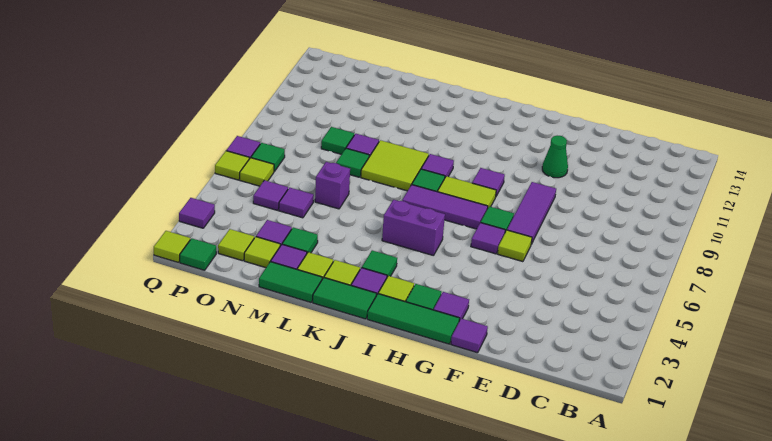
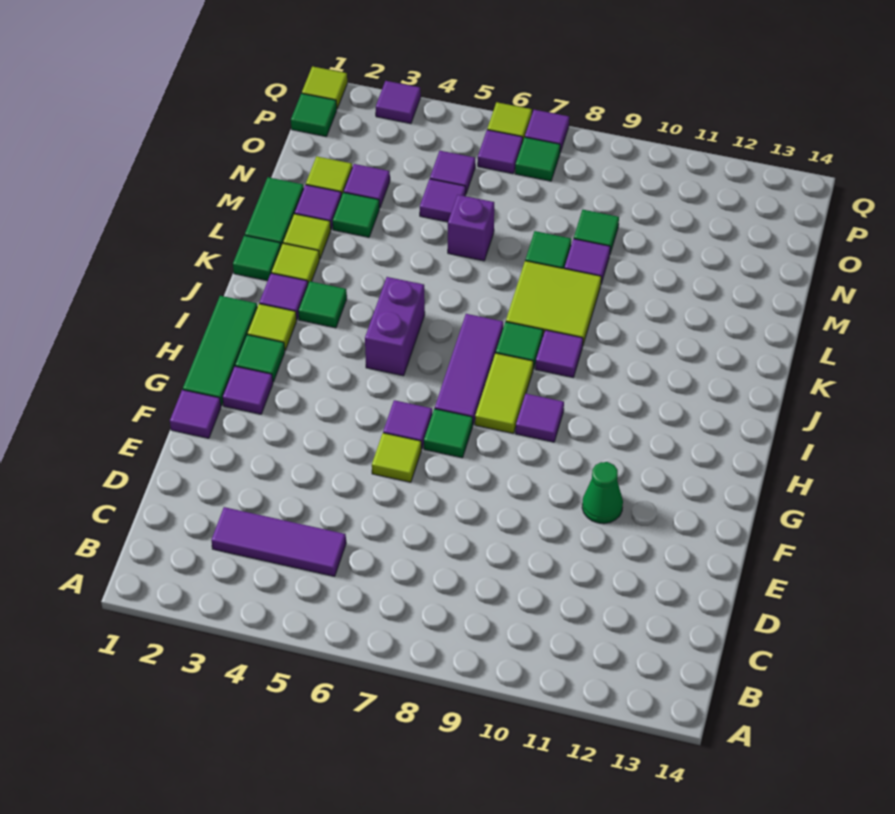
purple tile F7:F9 level 1 -> purple tile C3:C5 level 1
green tile J1:K1 level 1 -> green tile K1 level 1
lime tile O2 level 1 -> none
lime tile P6 level 1 -> purple tile P6 level 1

